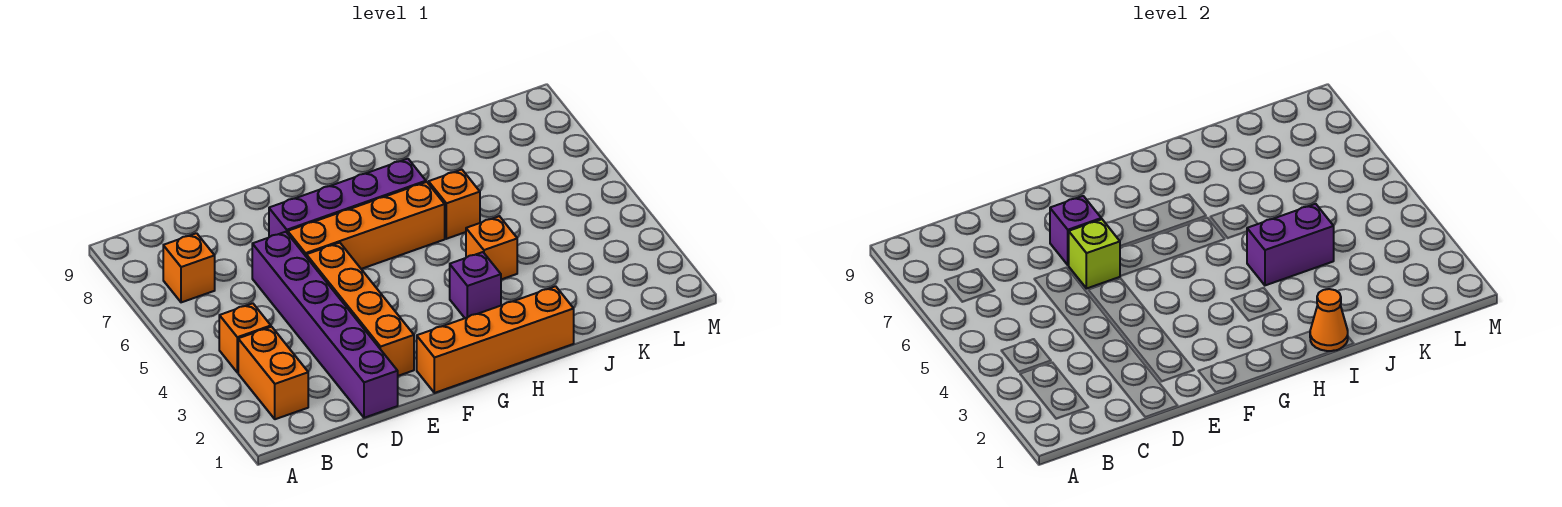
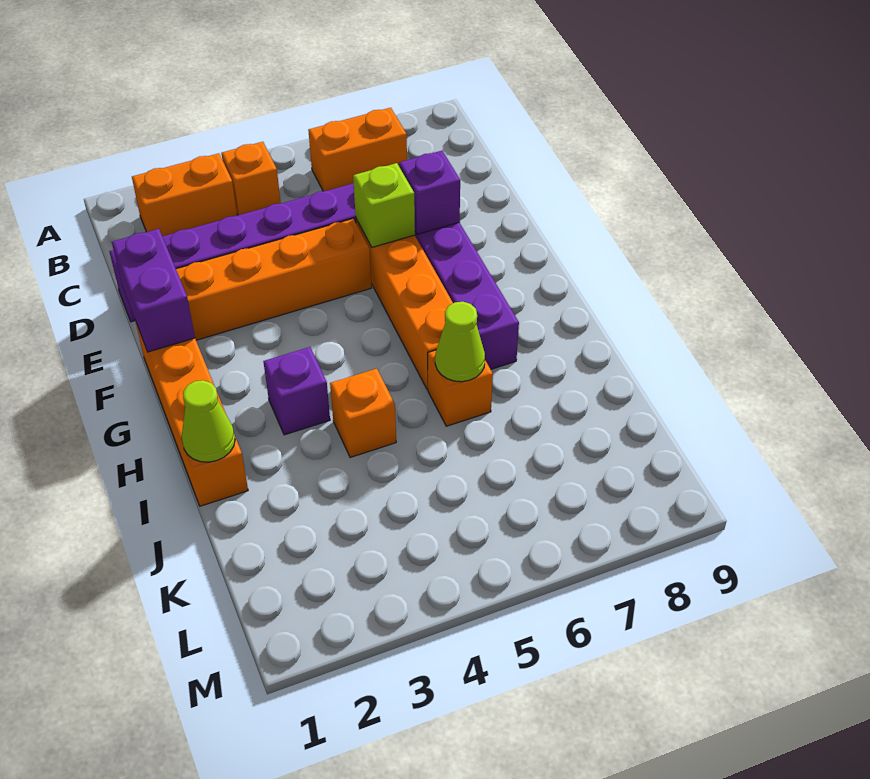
orange brick B7 level 1 -> orange brick B6:B7 level 1
orange cone I1 level 2 -> lime cone I1 level 2
purple brick I4:J4 level 2 -> purple brick E1:F1 level 2
none -> lime cone I6 level 2

